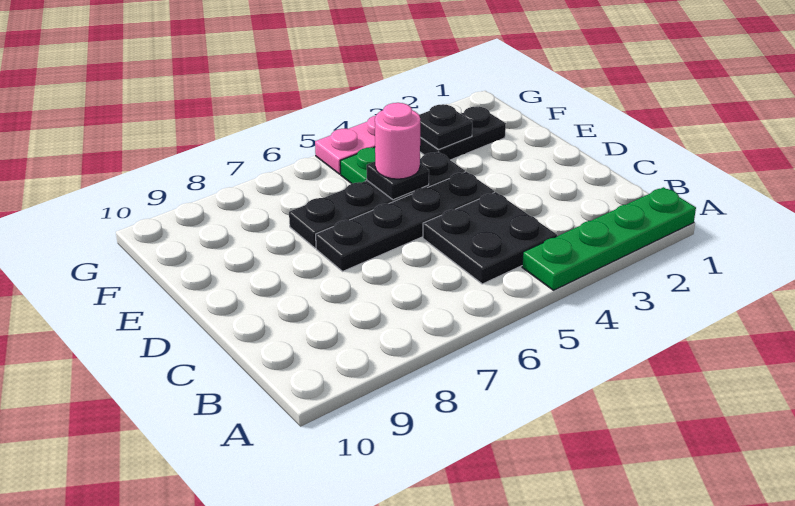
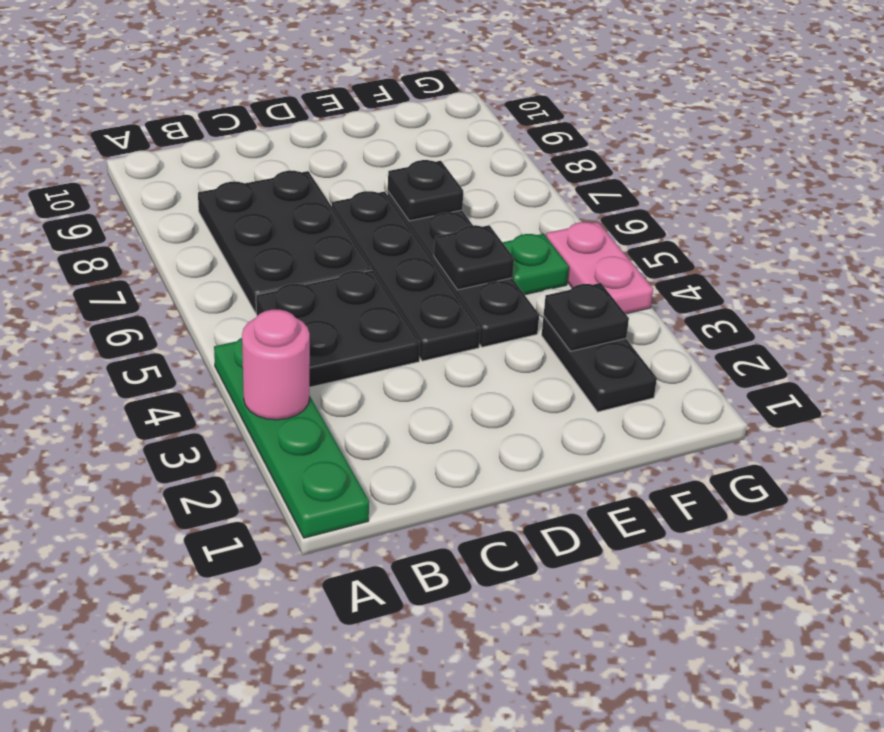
none -> black plate B6:C8 level 1
pink round brick E5 level 3 -> pink round brick A3 level 2
none -> black plate E7 level 2

